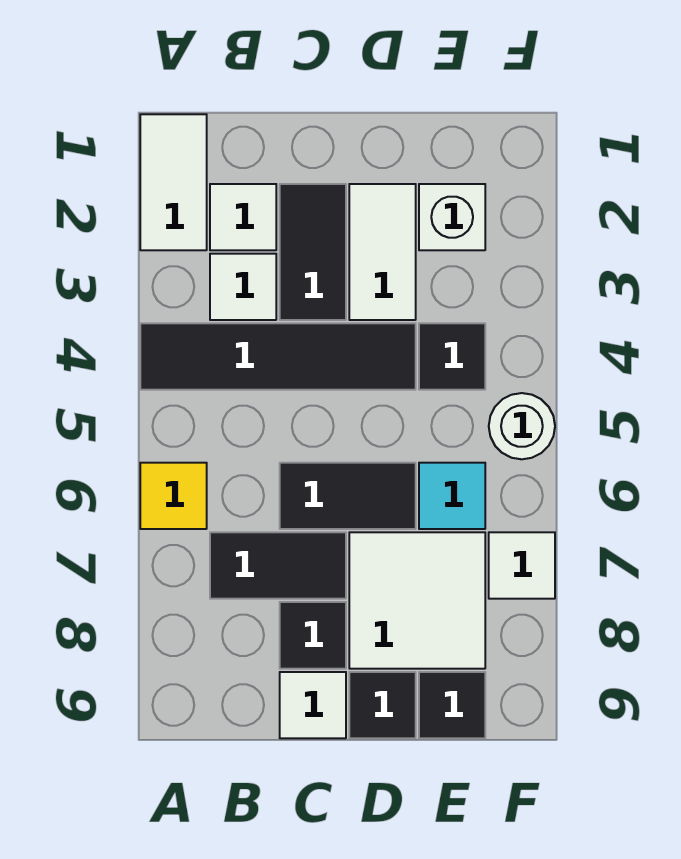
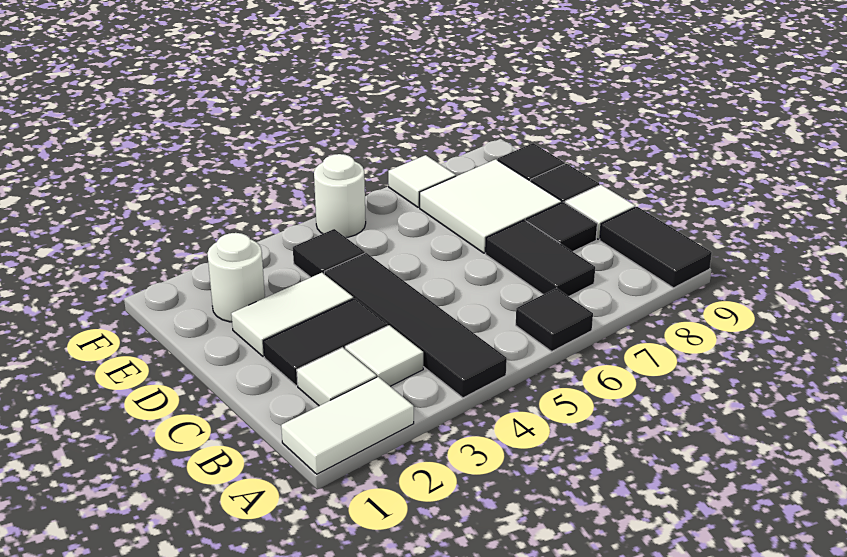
yellow tile A6 level 1 -> black tile A6 level 1
black tile C6:D6 level 1 -> black tile A9:B9 level 1
white brick E2 level 1 -> white round brick E2 level 1
cyan tile E6 level 1 -> none

